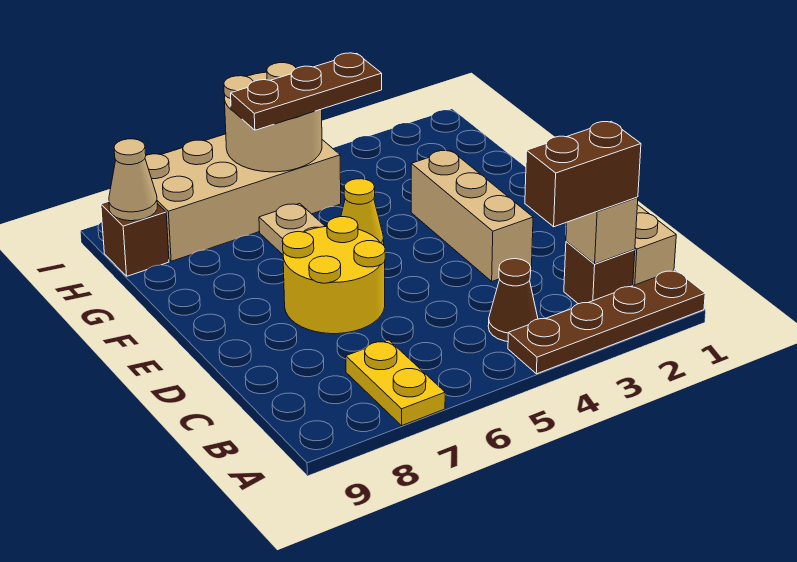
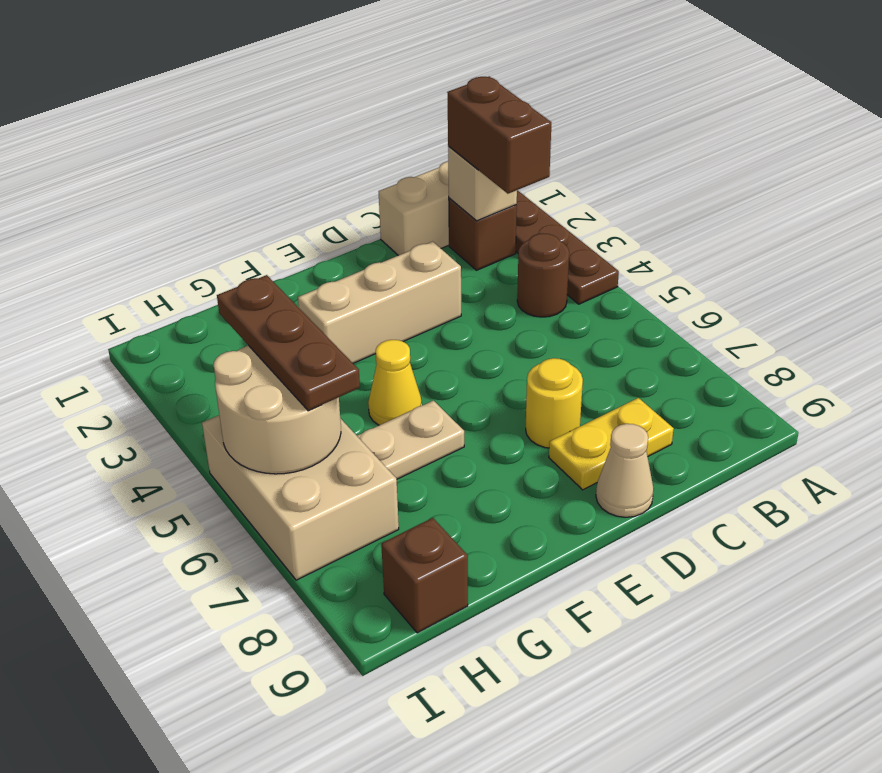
yellow plate A7:B7 level 1 -> yellow plate C8:D8 level 1
brown cone B4 level 1 -> brown round brick B4 level 1
yellow round brick D6:E7 level 1 -> yellow round brick D7 level 1
tan brick H5:I8 level 1 -> tan brick H5:I7 level 1
tan cone H9 level 2 -> tan cone D9 level 1

